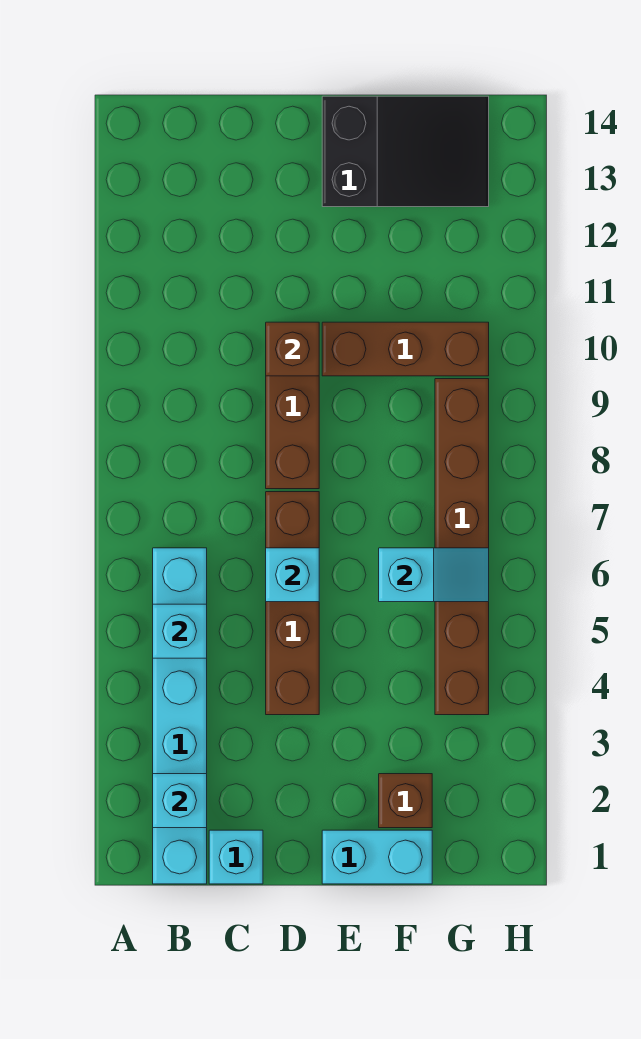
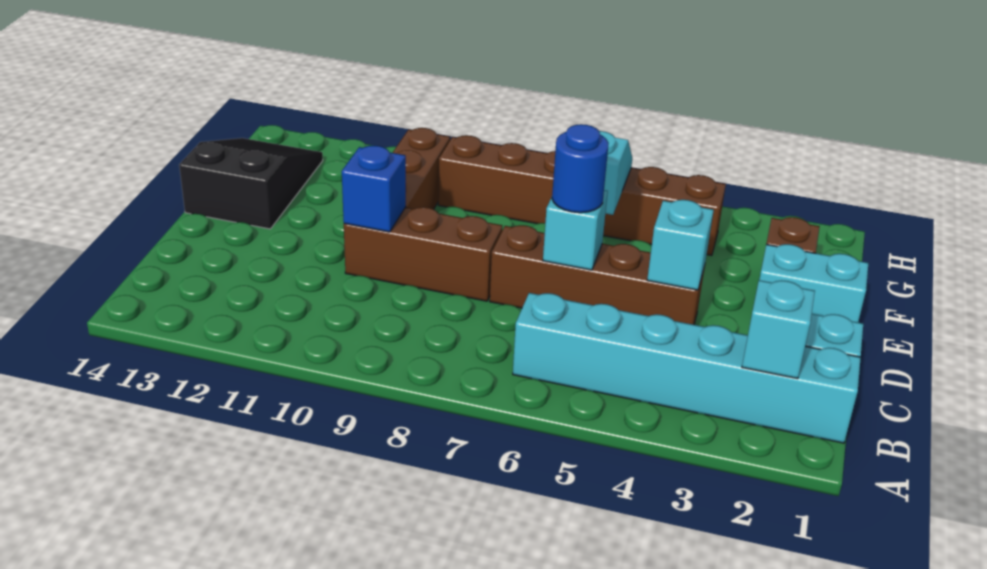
cyan brick B5 level 2 -> cyan brick D4 level 2
none -> blue round brick D6 level 3
brown brick D10 level 2 -> blue brick D10 level 2
cyan brick E1:F1 level 1 -> cyan brick E1:E2 level 1

